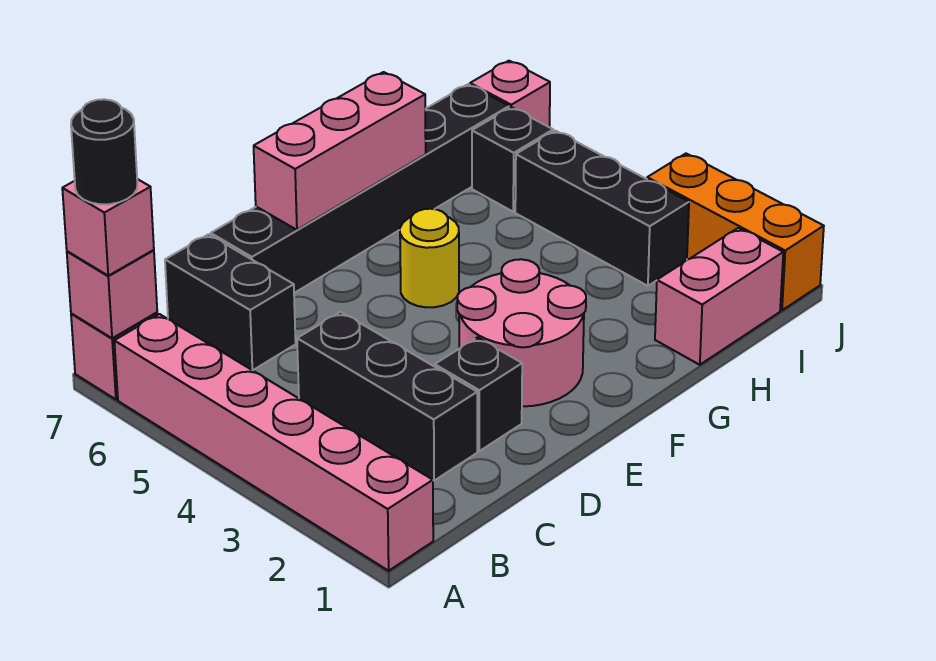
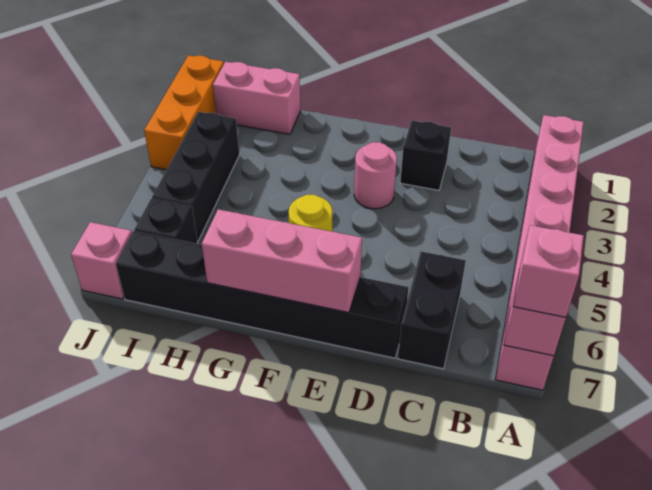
black round brick A7 level 4 -> none
black brick C2:C4 level 1 -> none
pink round brick E2:F3 level 1 -> pink round brick E3 level 1

